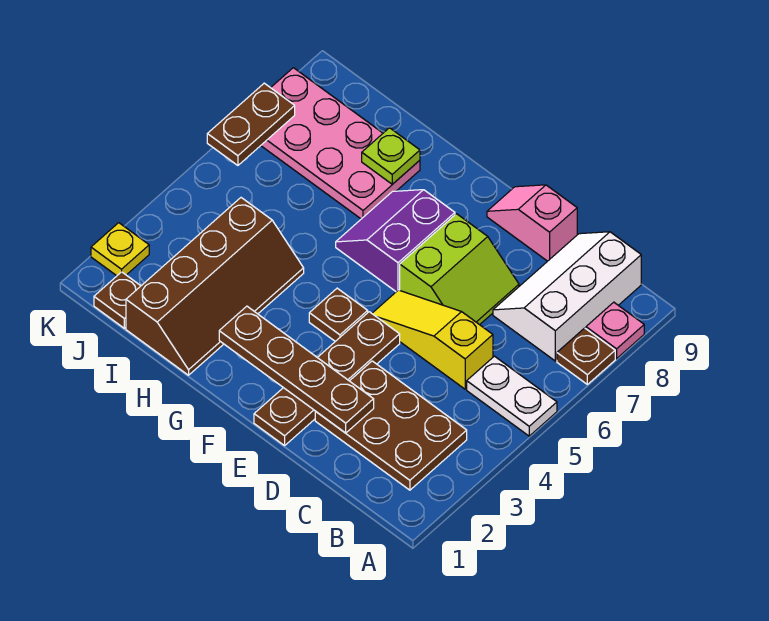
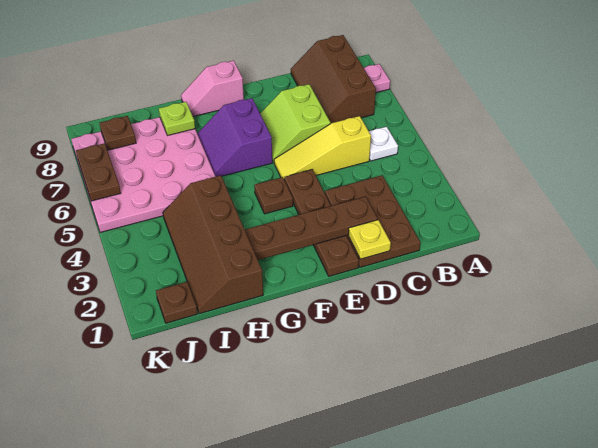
white plate A5:B5 level 1 -> white plate B5 level 1
brown plate A7 level 1 -> brown plate J8 level 2
brown plate B2:D3 level 1 -> brown plate C1:D3 level 1
white slope B7:C9 level 1 top B -> brown slope B7:C9 level 1 top B
lime slope D6:E7 level 1 top E -> lime slope D6:E7 level 1 top D
pink slope D9:E9 level 1 top D -> pink slope F9:G9 level 1 top F
brown slope H1:I4 level 1 top I -> brown slope H1:I4 level 1 top H
pink plate H7:K8 level 1 -> pink plate H5:K8 level 1
yellow plate K2 level 1 -> yellow plate D1 level 2

